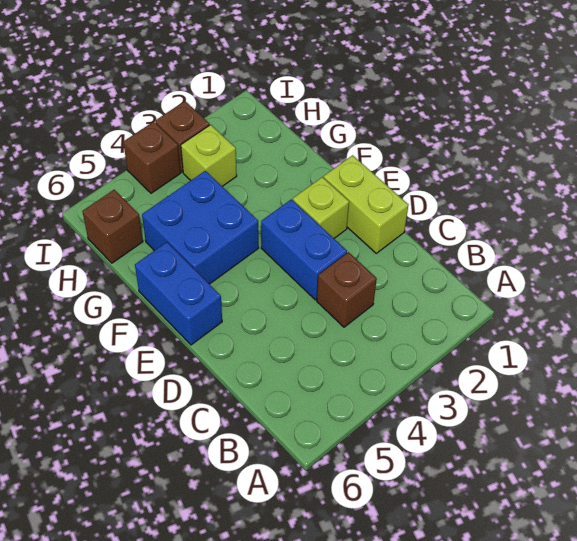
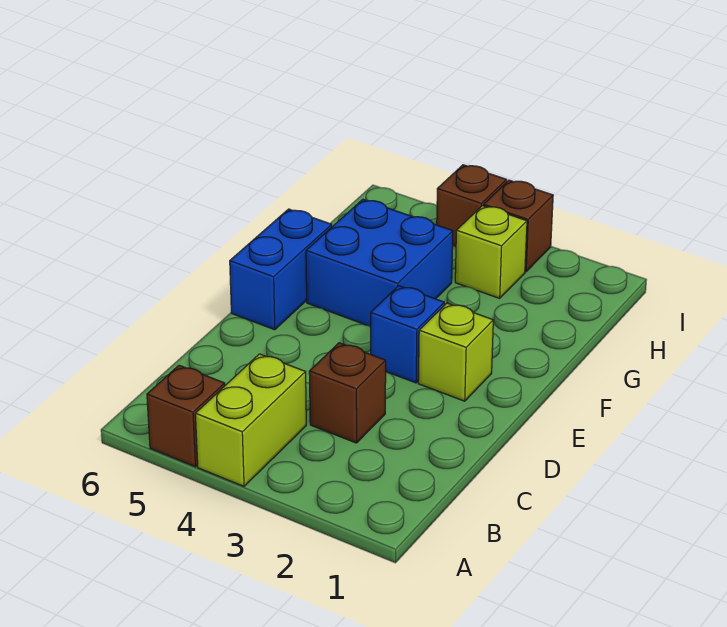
lime brick D1:E1 level 1 -> lime brick A4:B4 level 1
blue brick D3:E3 level 1 -> blue brick E3 level 1
brown brick H6 level 1 -> brown brick A5 level 1

